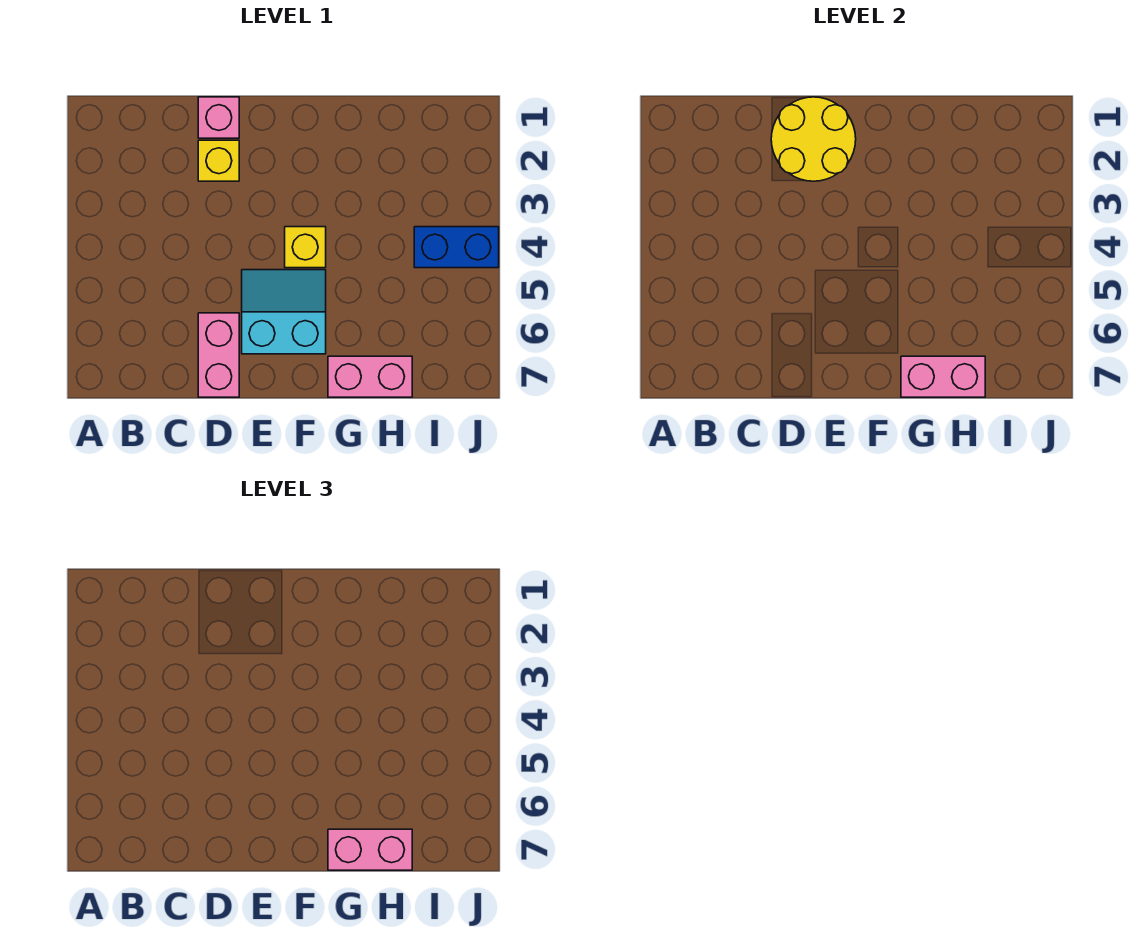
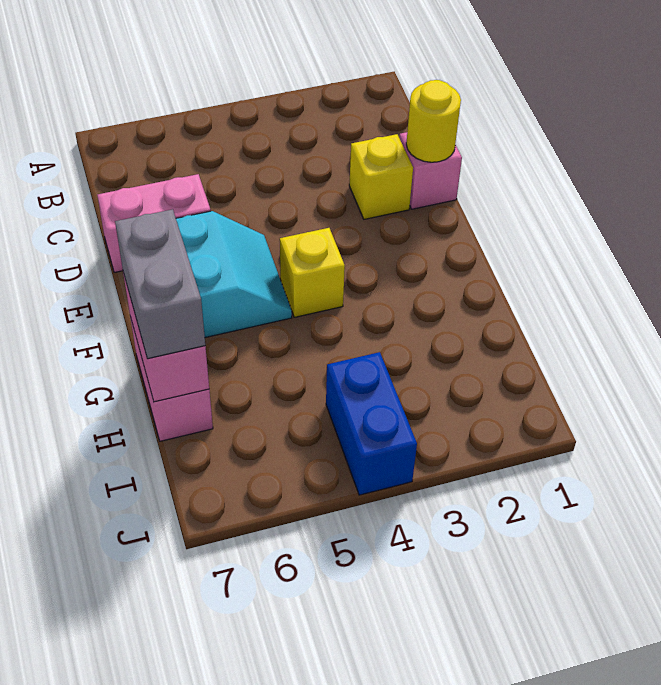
yellow round brick D1:E2 level 2 -> yellow round brick D1 level 2
pink brick G7:H7 level 3 -> grey brick G7:H7 level 3

